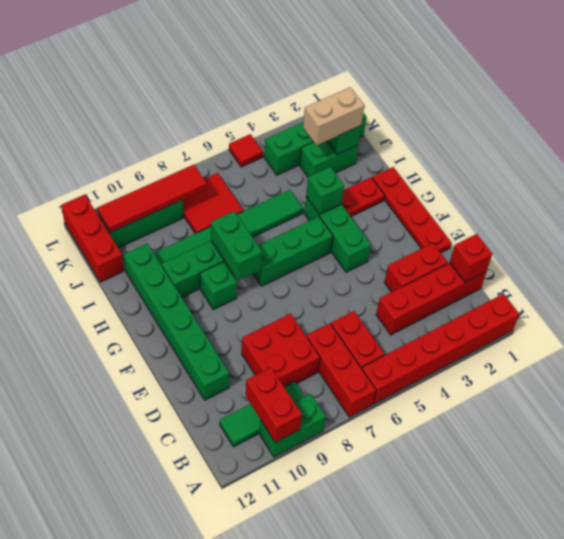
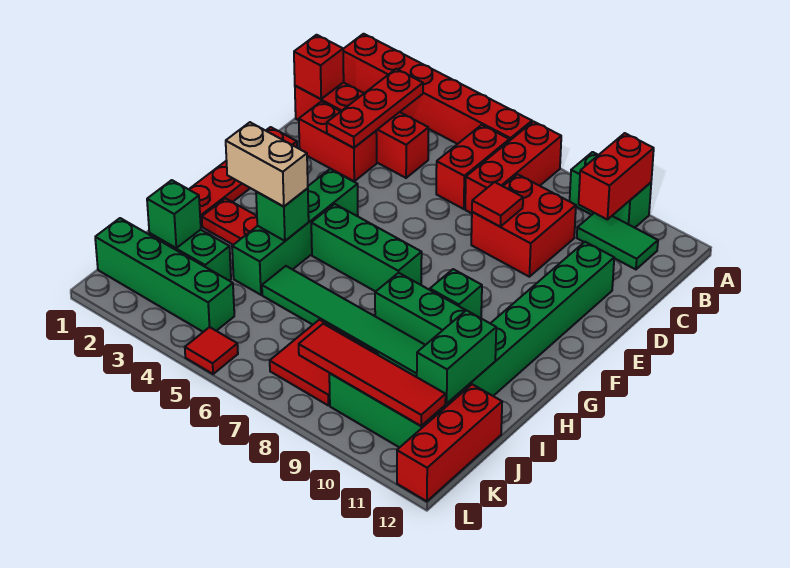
none -> red plate B3:D3 level 2
green tile B9:B11 level 1 -> green tile B10:B11 level 1
none -> red tile D8 level 2
green brick F4:H4 level 1 -> green brick F4:I4 level 1
green brick G8:H8 level 2 -> green brick I11:J11 level 2
tan brick J2:J3 level 3 -> tan brick H3:H4 level 3

